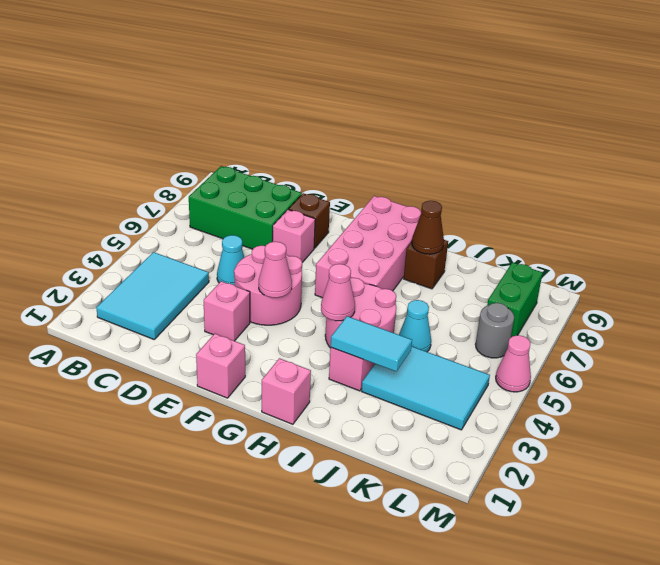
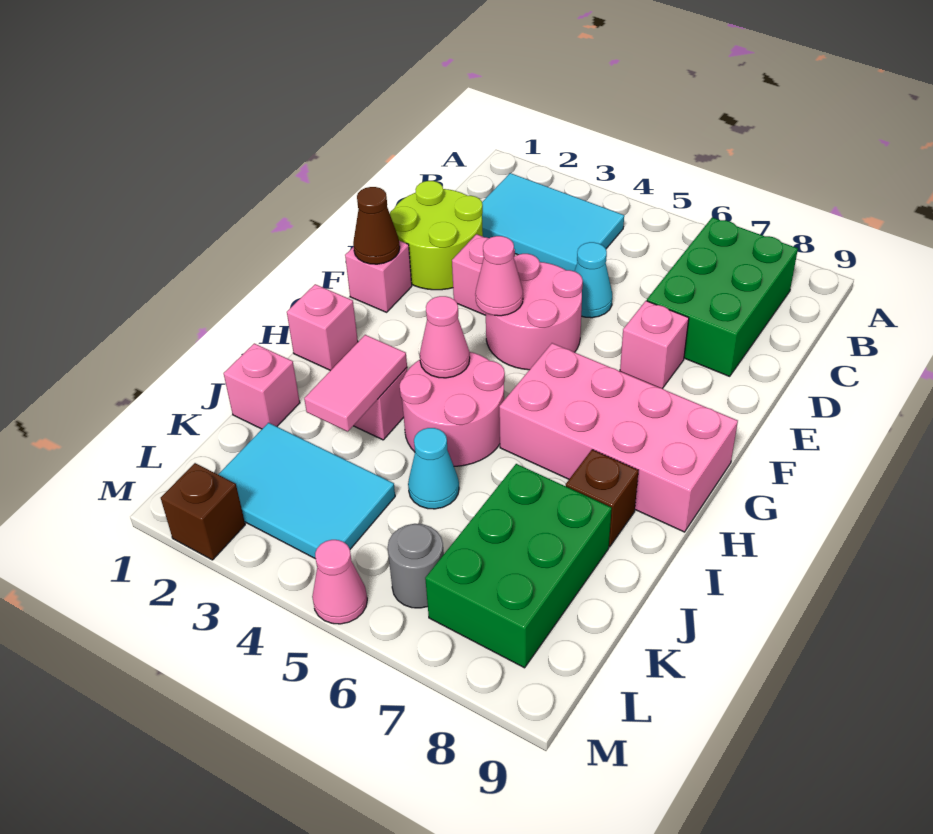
none -> lime round brick D1:E2 level 1
brown brick E8 level 1 -> brown brick M2 level 1
cyan tile I3:J3 level 2 -> pink tile I3:J3 level 2
brown cone I8 level 2 -> brown cone F1 level 2
none -> pink brick J1 level 1
cyan tile J3:L4 level 1 -> cyan tile K2:L4 level 1
green brick L7:L8 level 1 -> green brick J7:L8 level 1

